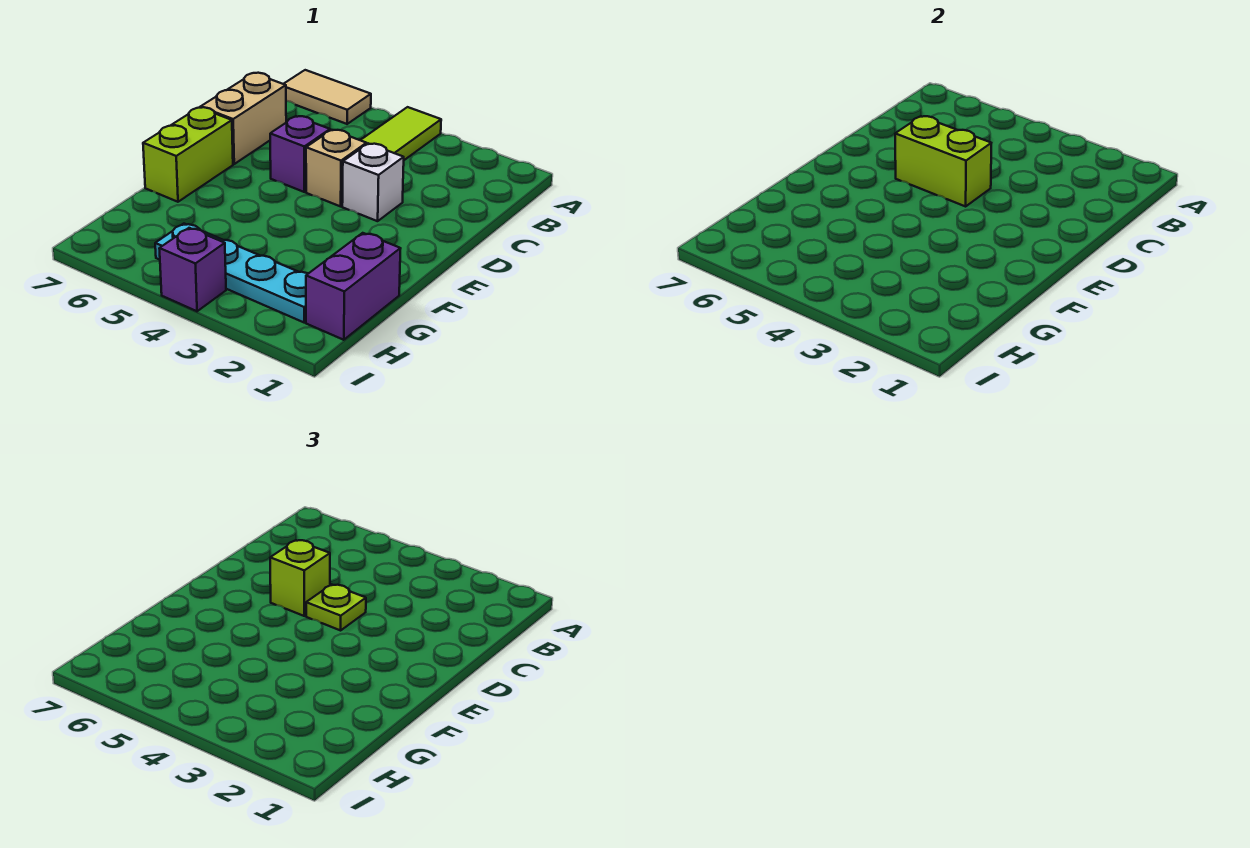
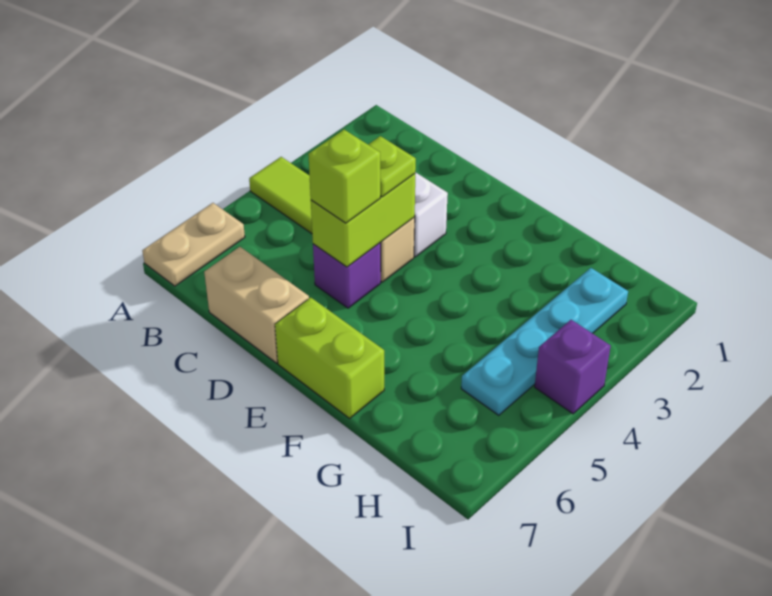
tan tile A6:A7 level 1 -> tan plate A6:A7 level 1
purple brick G1:H1 level 1 -> none

